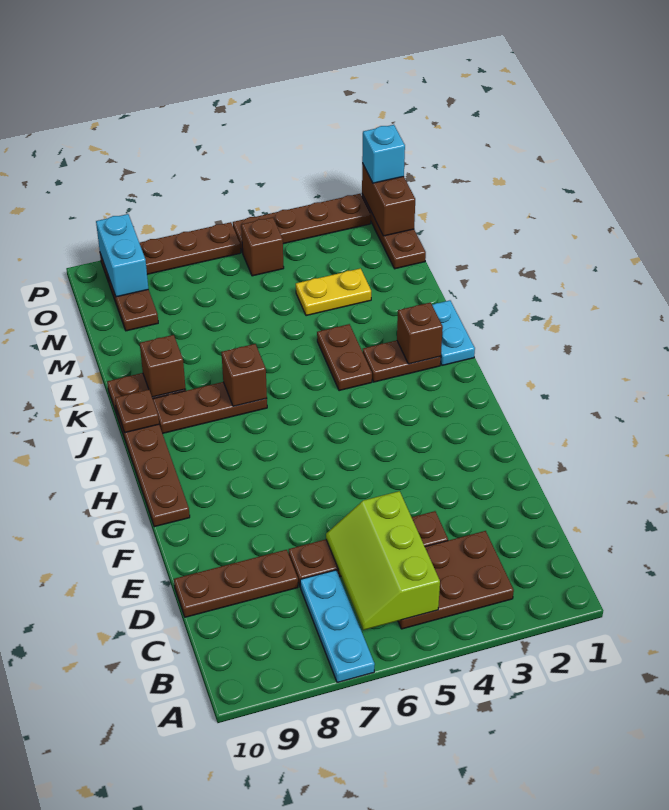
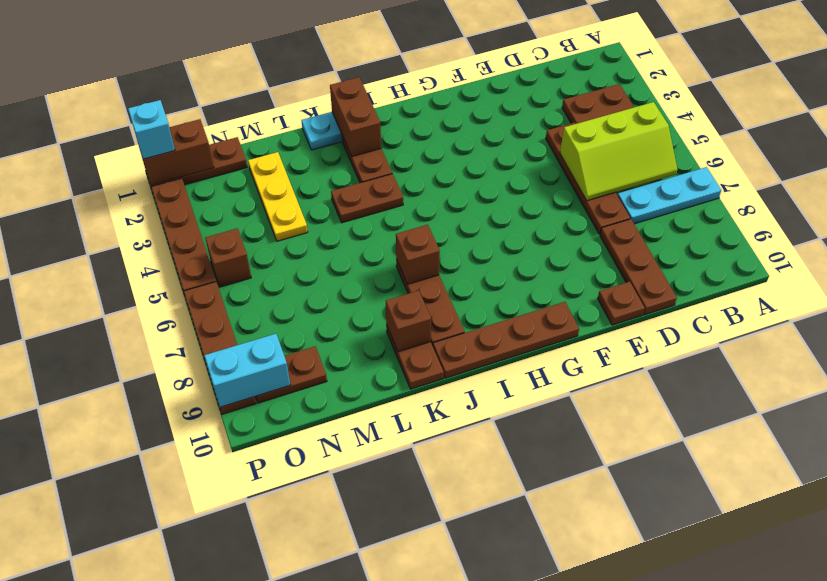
brown brick J2 level 2 -> brown brick J1:J2 level 2
brown plate J10 level 2 -> brown plate E10 level 1
yellow plate M3:M4 level 1 -> yellow plate M2:M4 level 1

